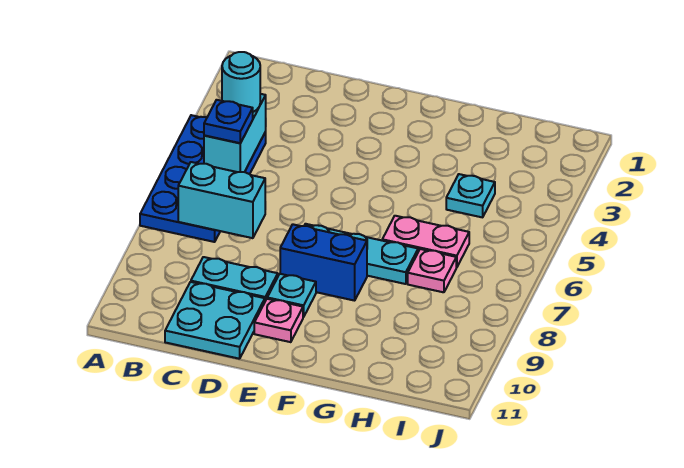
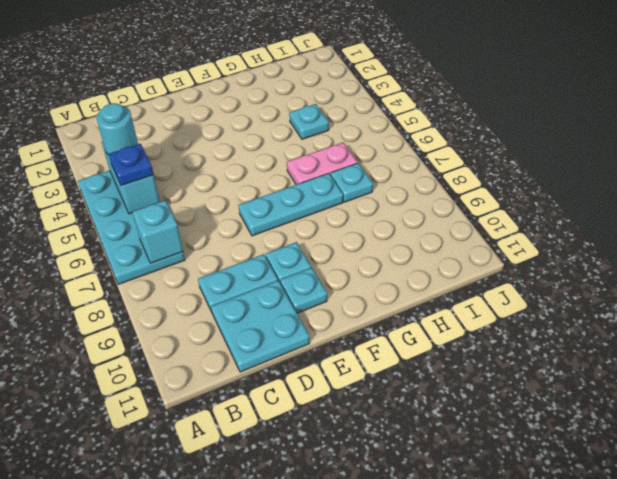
blue plate A4:B7 level 1 -> cyan plate A4:B7 level 1
cyan brick B7:C7 level 2 -> cyan brick B7 level 2
blue brick E8:F8 level 1 -> none
pink plate E10 level 1 -> cyan plate E10 level 1
pink plate H7 level 1 -> cyan plate H7 level 1

